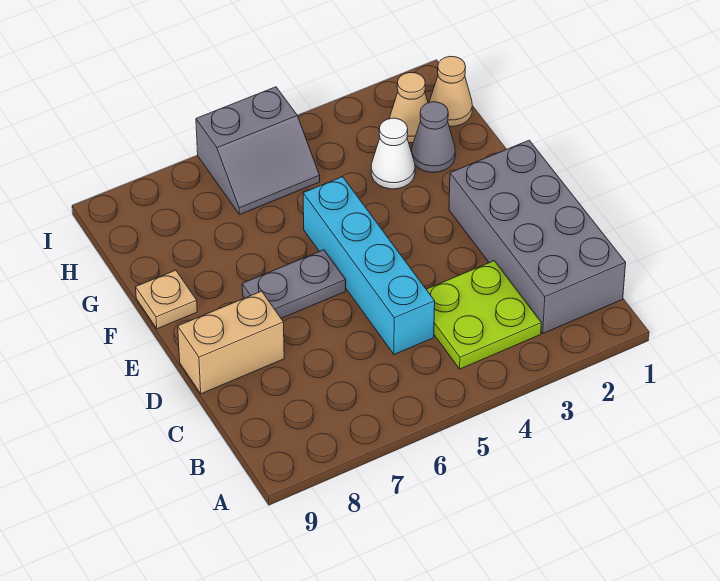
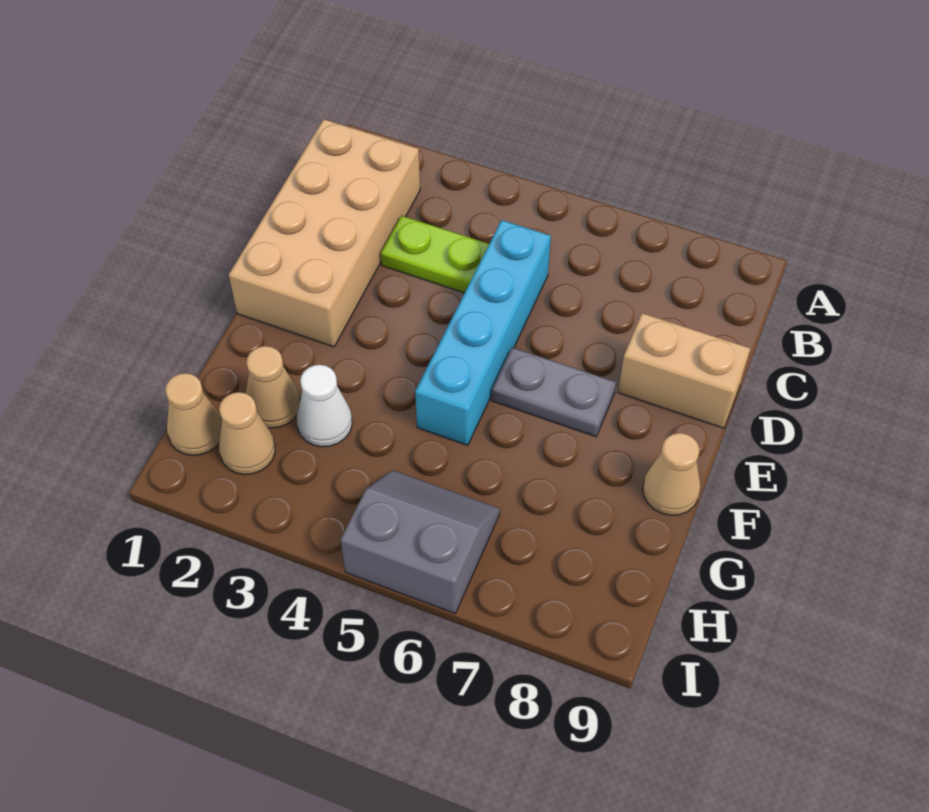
grey brick B1:E2 level 1 -> tan brick B1:E2 level 1
lime plate B3:C4 level 1 -> lime plate C3:C4 level 1
tan plate F9 level 1 -> tan cone F9 level 1
grey cone G2 level 1 -> tan cone G2 level 1

